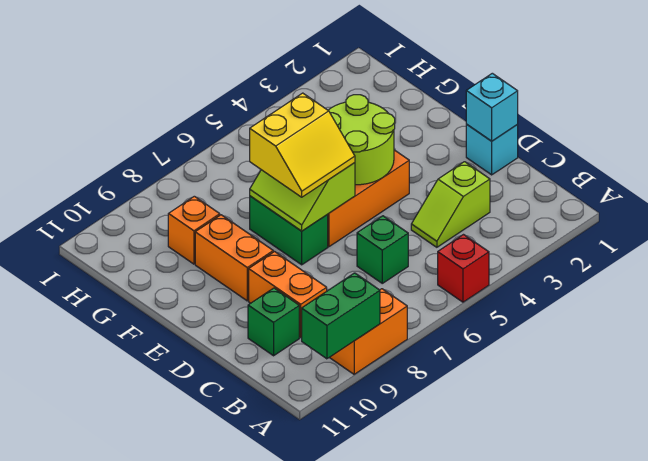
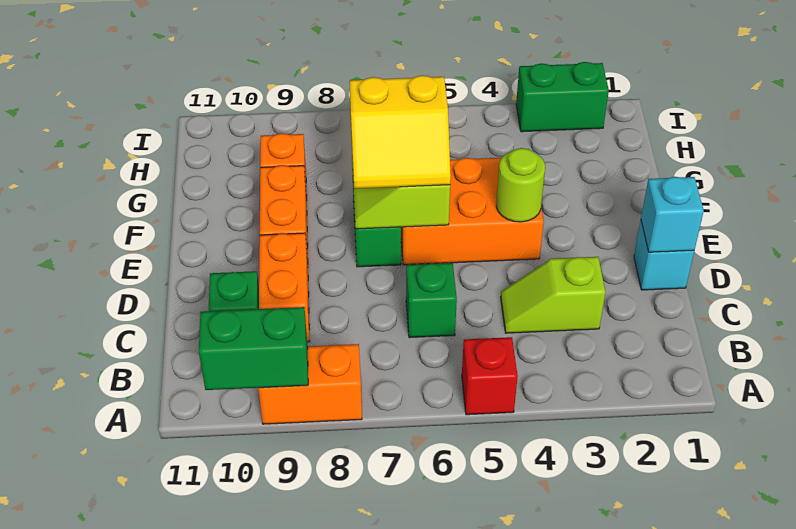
lime round brick E4:F5 level 2 -> lime round brick E4 level 2
none -> green brick I2:I3 level 1

